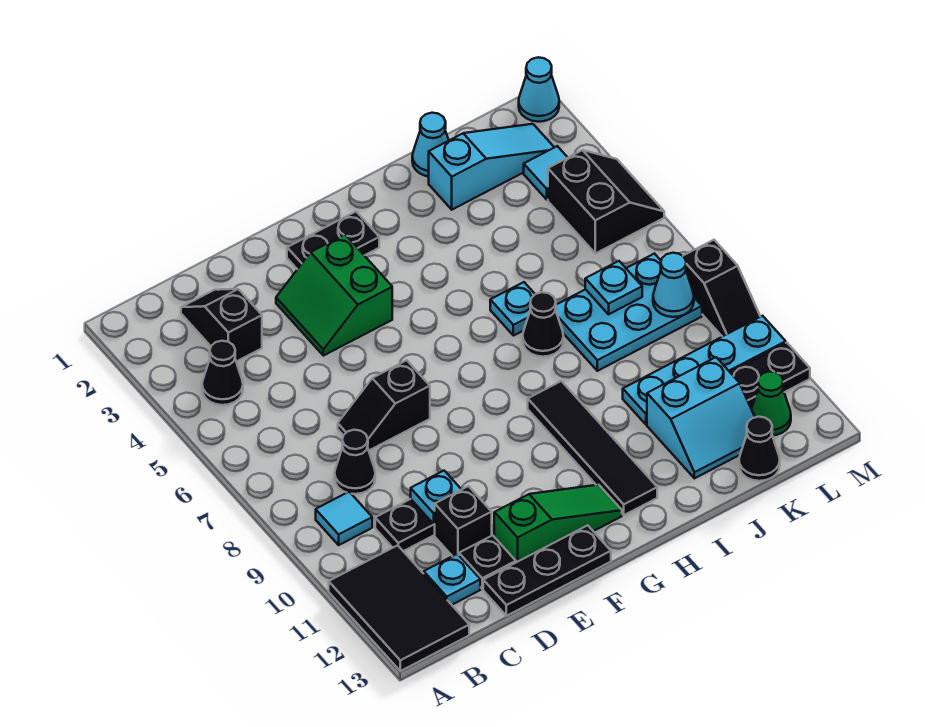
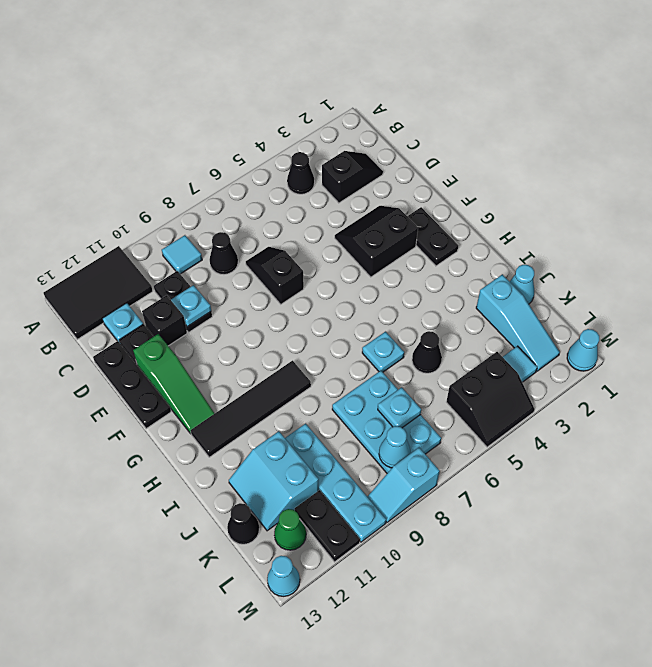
green slope E3:F4 level 1 top F -> black slope E3:F4 level 1 top F
black cone I7 level 1 -> black cone J5 level 1
black slope M8:M9 level 1 top 8 -> cyan slope M8:M9 level 1 top 8
none -> cyan cone M13 level 1

